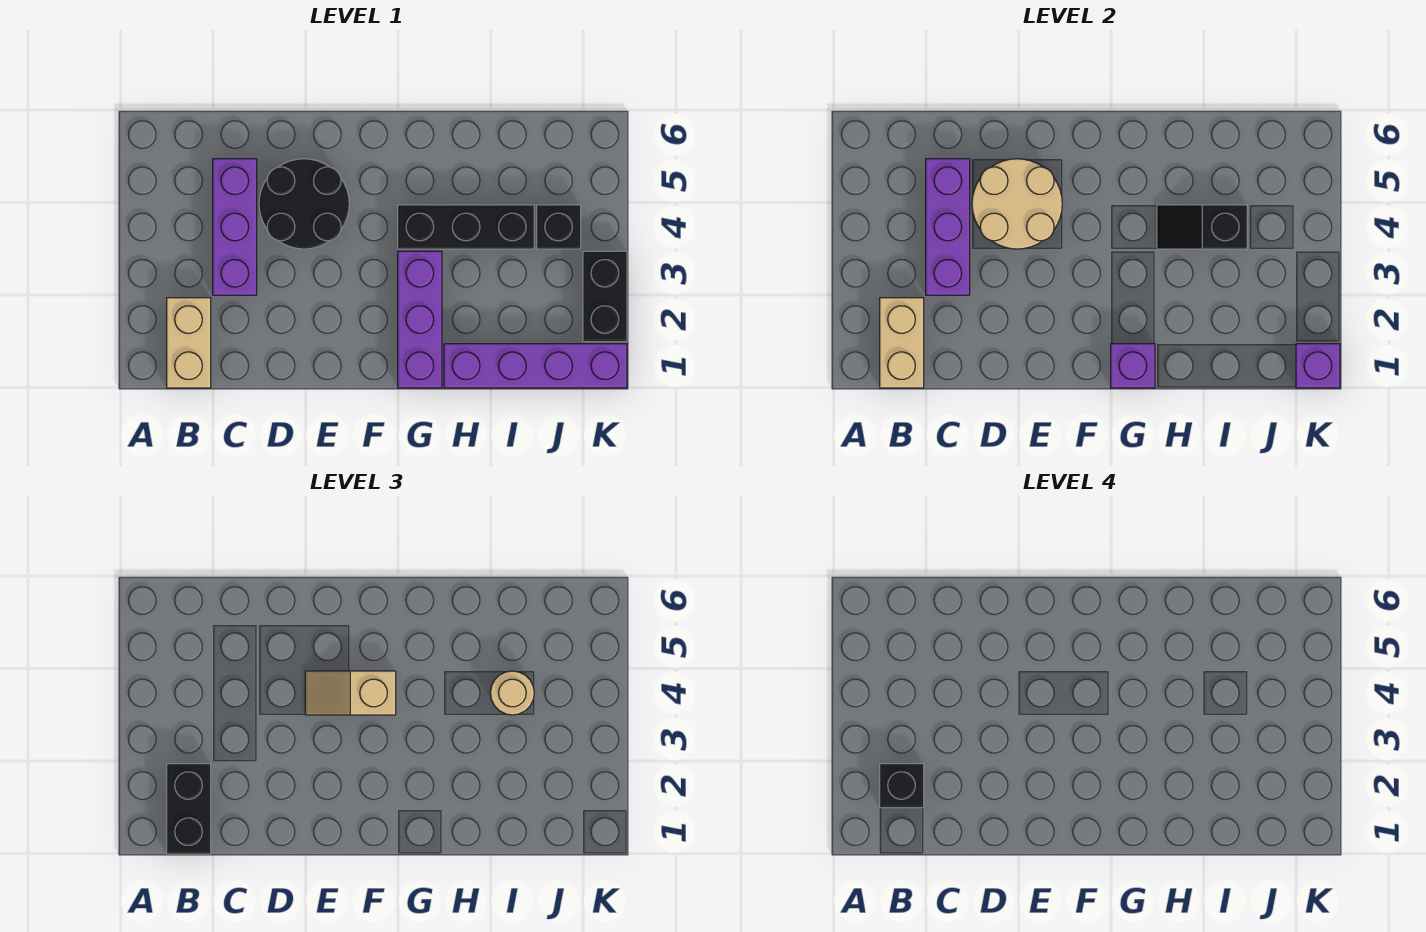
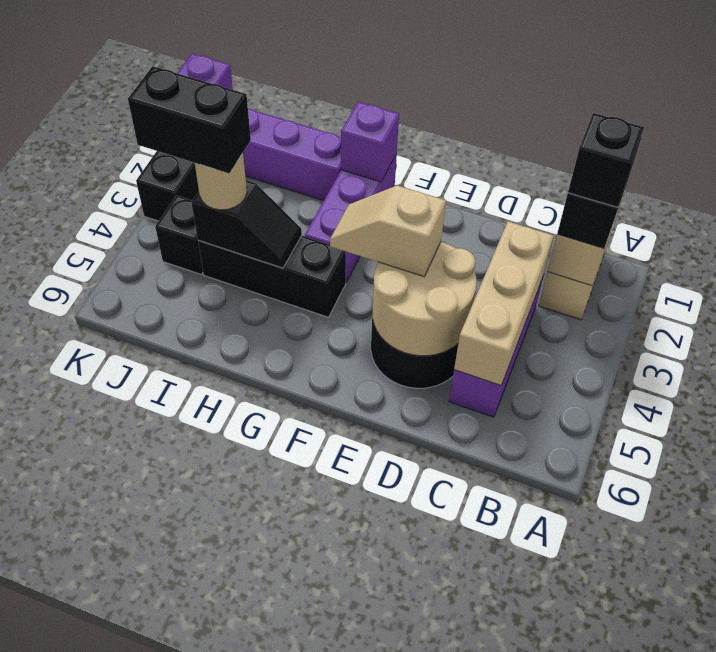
purple brick C3:C5 level 2 -> tan brick C3:C5 level 2
tan slope E4:F4 level 3 top F -> tan slope E4:F4 level 3 top E
none -> black brick I4:J4 level 4

